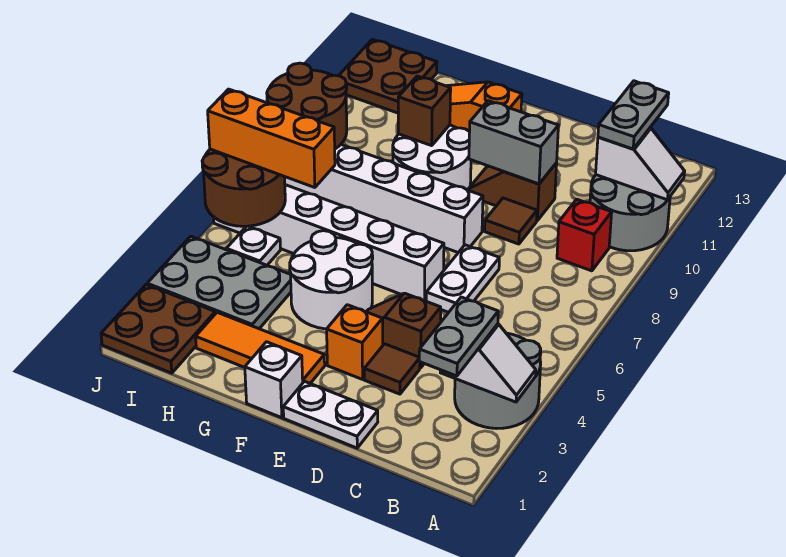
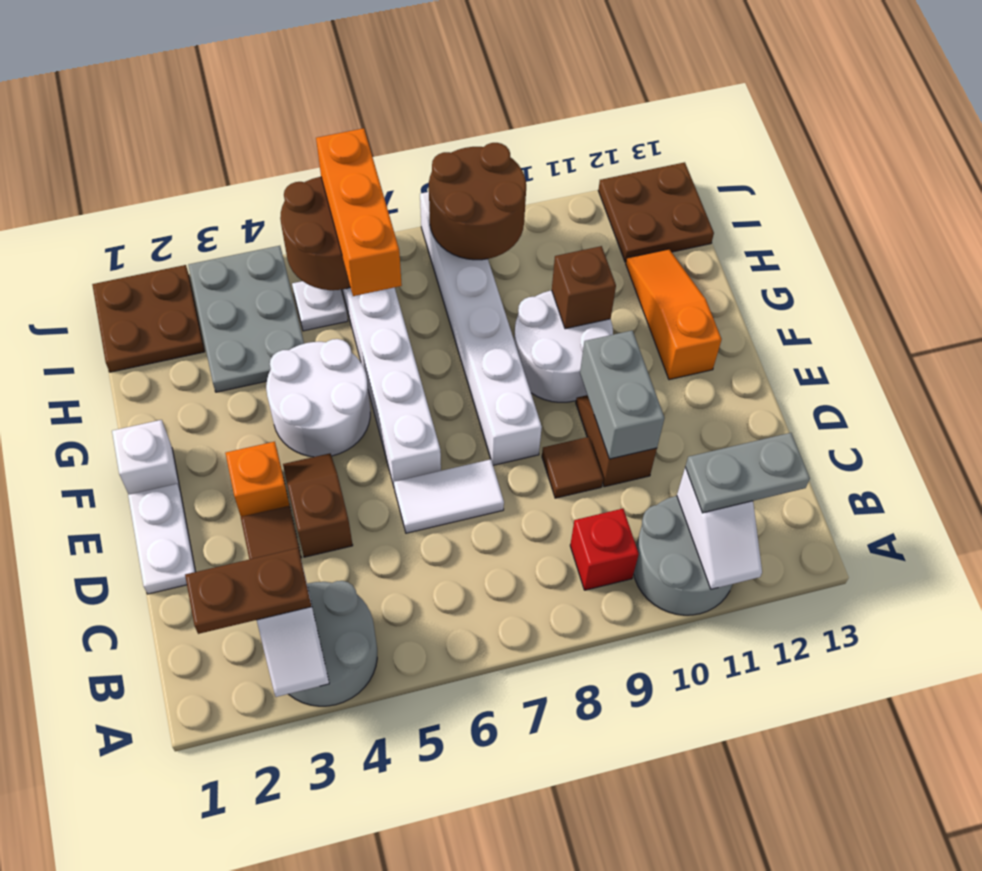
grey plate B2:B3 level 3 -> brown plate B2:B3 level 3
white plate D6:D7 level 1 -> white tile D6:D7 level 1
orange tile F2:H2 level 1 -> none

